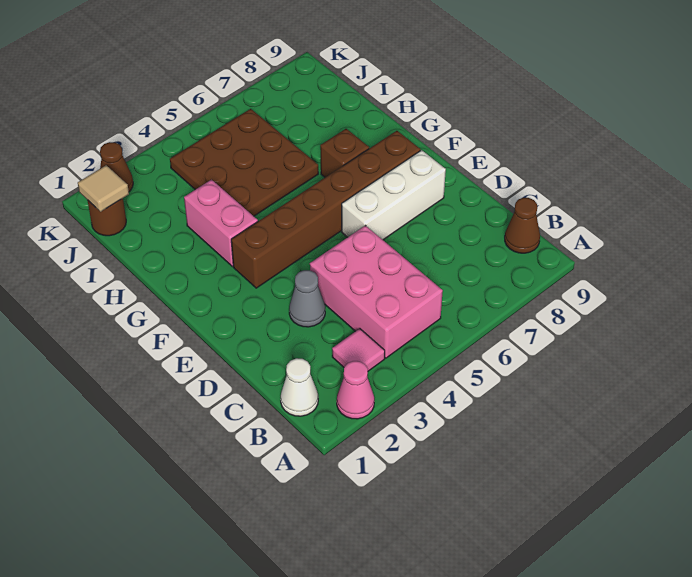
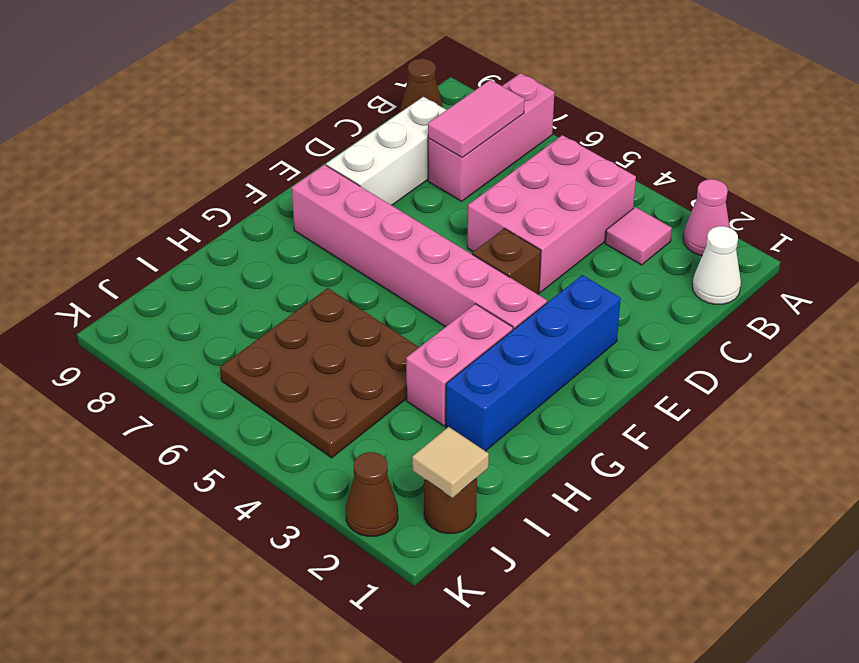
none -> pink brick A7:C7 level 1
none -> pink tile B7:C7 level 2
grey cone D3 level 1 -> none
none -> blue brick E2:H2 level 1
white brick E6:E8 level 1 -> white brick C8:E8 level 1
brown brick F3:F8 level 1 -> pink brick F3:F8 level 1
brown brick G7 level 1 -> brown brick E4 level 1

